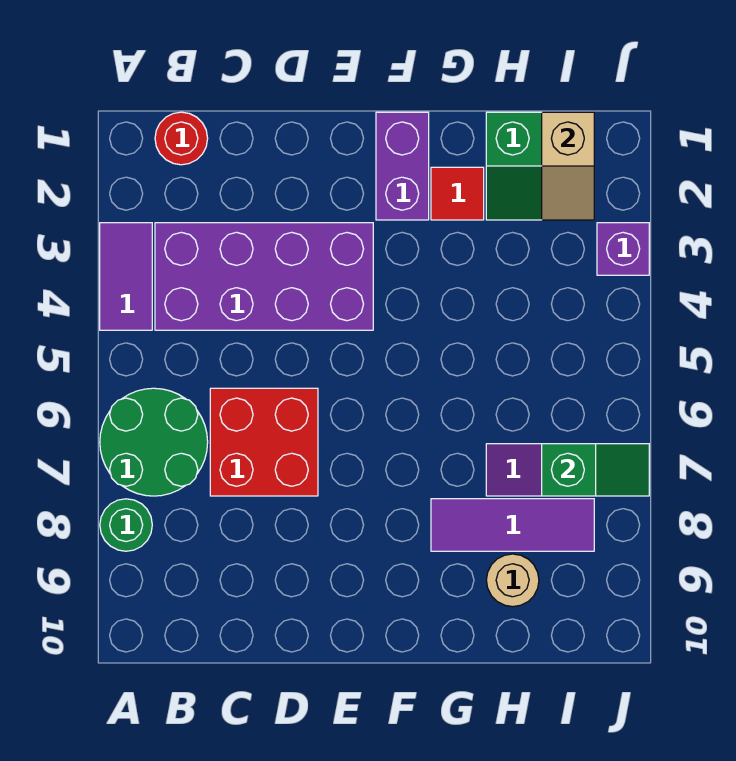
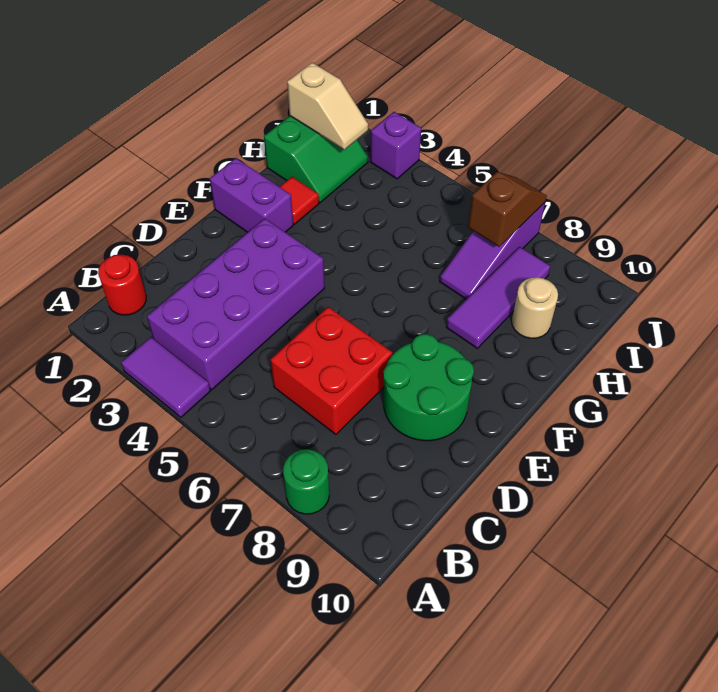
green round brick A6:B7 level 1 -> green round brick D8:E9 level 1
green slope I7:J7 level 2 top I -> brown slope I7:J7 level 2 top I

